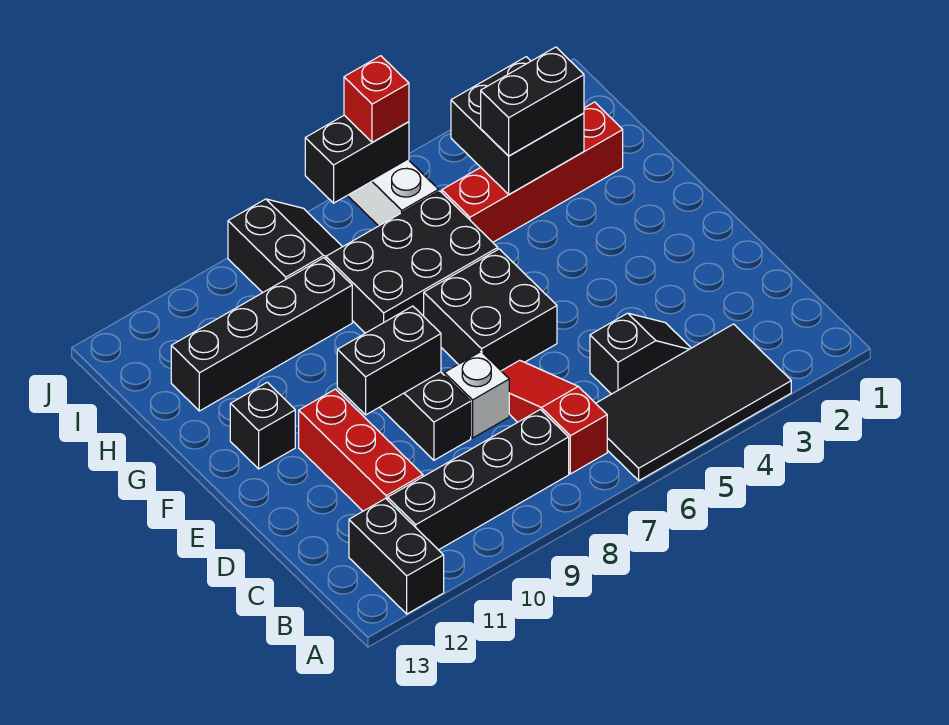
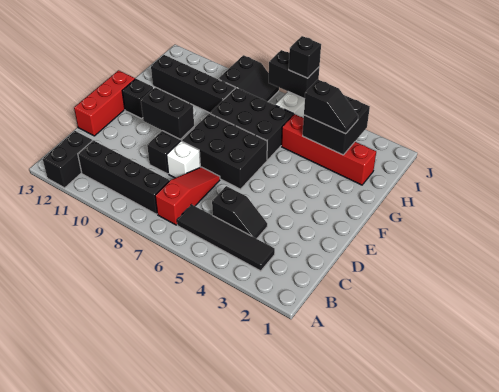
black tile A3:B6 level 1 -> black tile B3:B6 level 1
red brick C11:E11 level 1 -> red brick D13:F13 level 1
black brick E6:F7 level 1 -> black brick E6:F8 level 1
black brick H3:H4 level 3 -> black slope H3:H4 level 3 top 4
red brick J6 level 3 -> black brick J6 level 3

